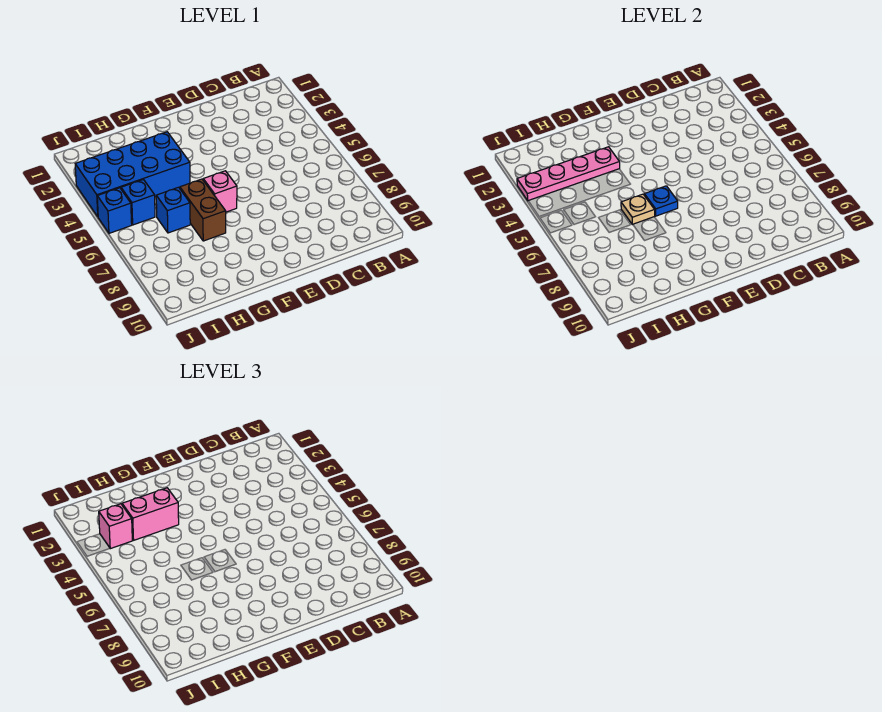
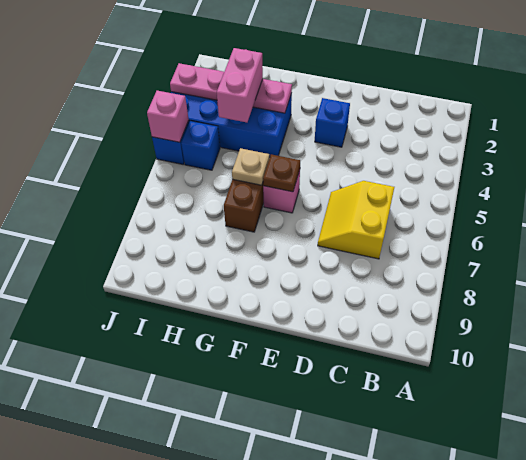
none -> yellow slope C6:D7 level 1 top C
blue plate F6 level 2 -> brown plate F6 level 2
pink brick G3:H3 level 3 -> pink brick H3:H4 level 3
blue brick H6 level 1 -> blue brick E3 level 1
pink brick I3 level 3 -> pink brick J5 level 2

